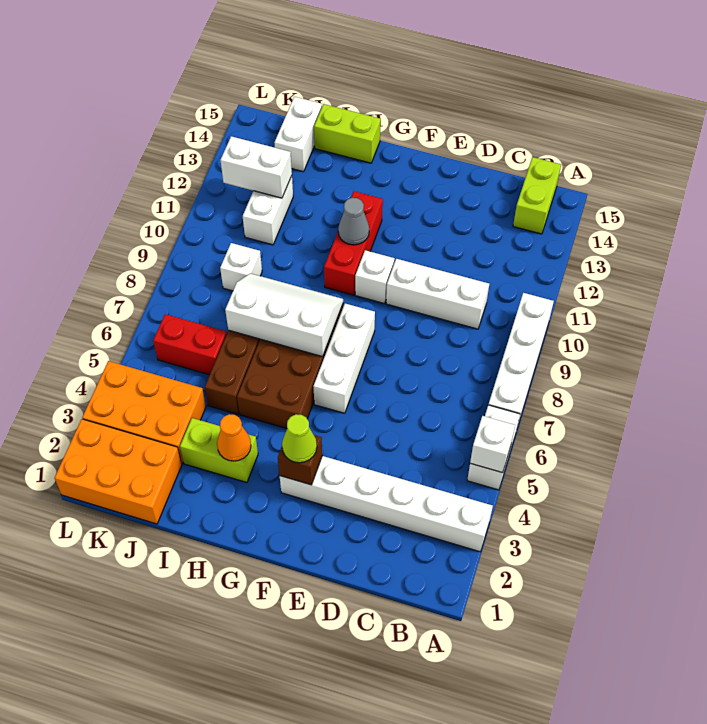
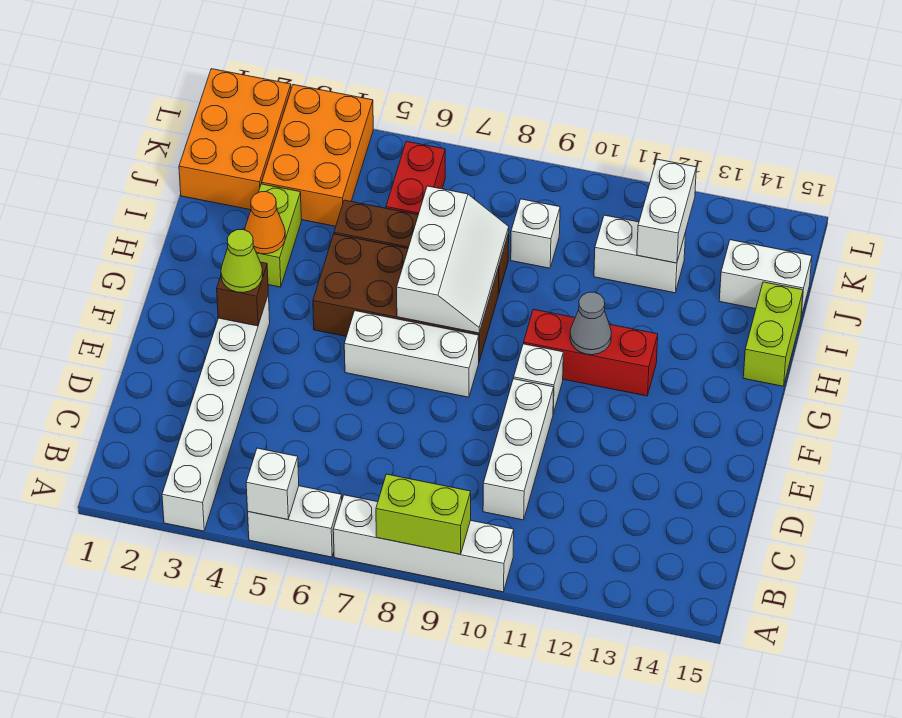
lime brick B14:B15 level 1 -> lime brick A8:A9 level 2

